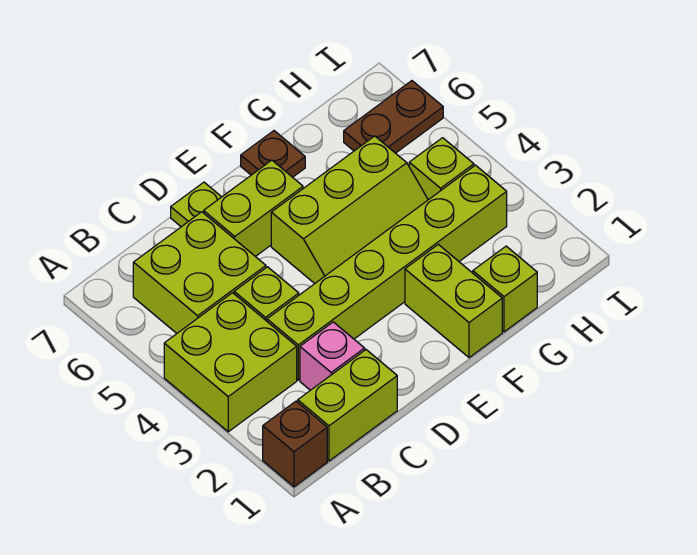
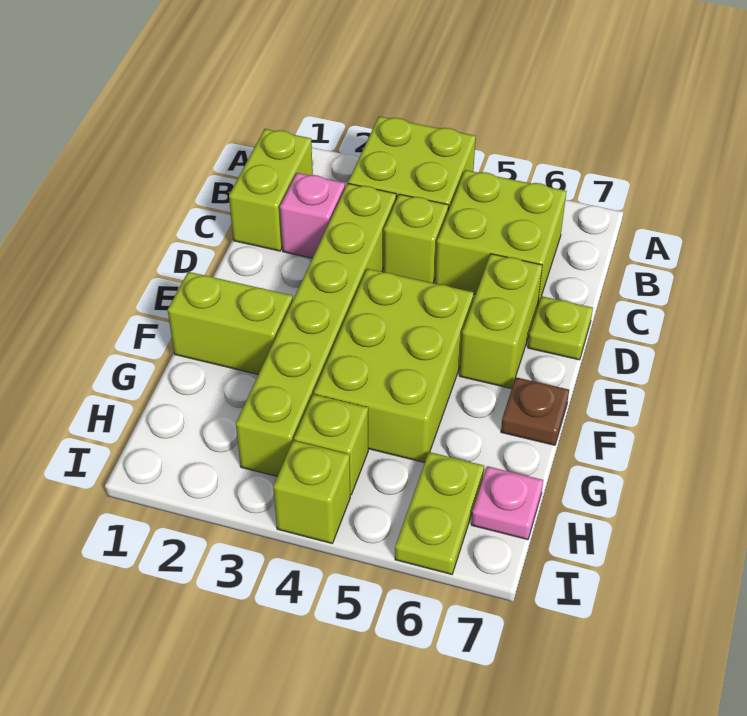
brown brick A1 level 1 -> none
lime slope E4:G5 level 1 top 5 -> lime brick E4:G5 level 1
lime brick G1 level 1 -> lime brick I4 level 1
brown plate H6:I6 level 1 -> lime plate H6:I6 level 1
none -> pink plate H7 level 1

